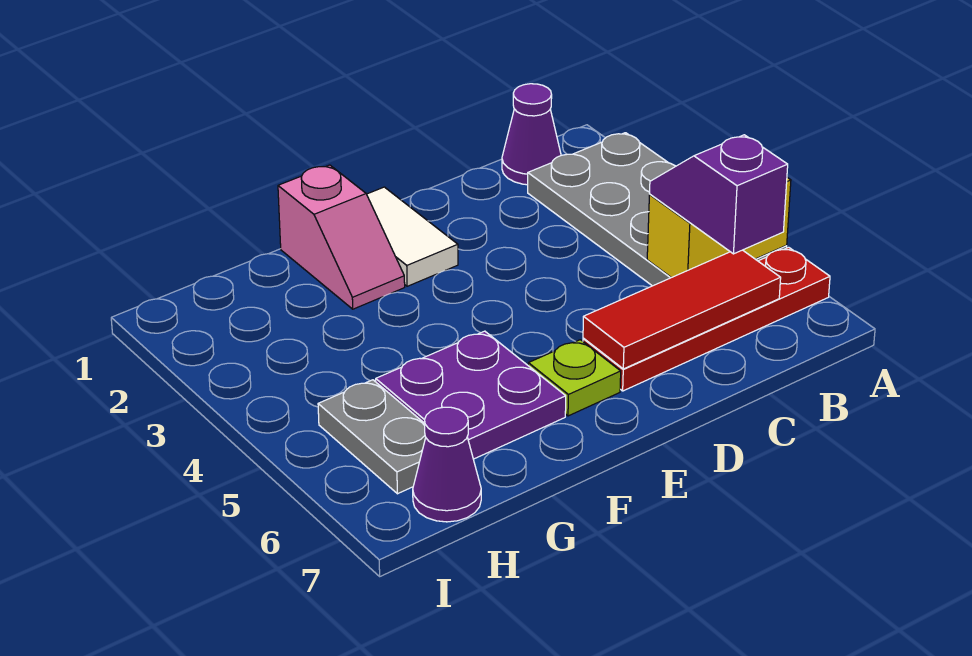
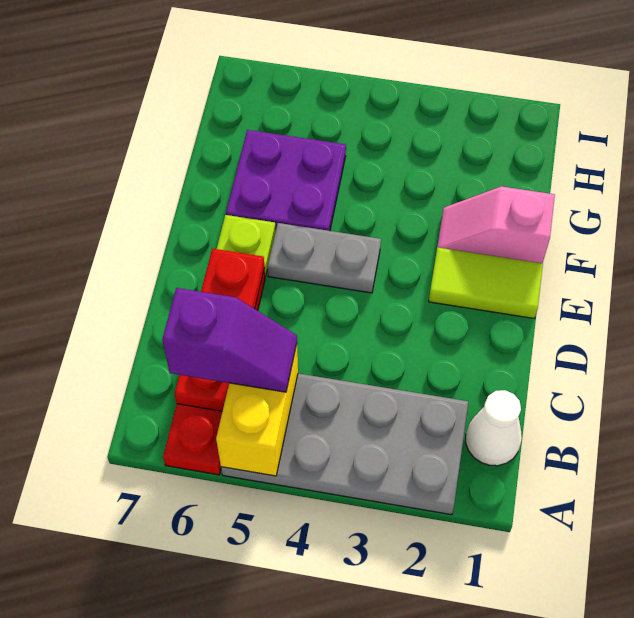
purple cone B1 level 1 -> white cone B1 level 1
red tile B6:D6 level 2 -> red plate B6:D6 level 2
white tile E1:E2 level 1 -> lime tile E1:E2 level 1
grey plate H5:H6 level 1 -> grey plate E4:E5 level 1
purple cone H7 level 1 -> none

